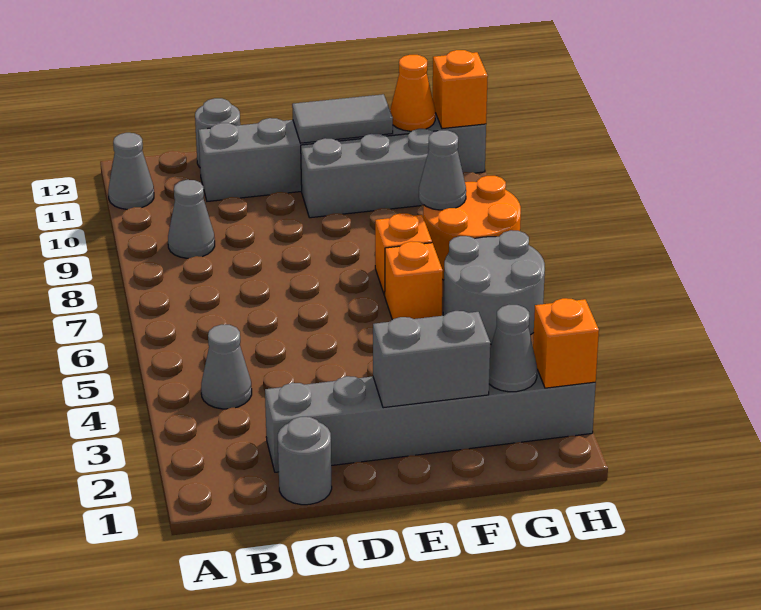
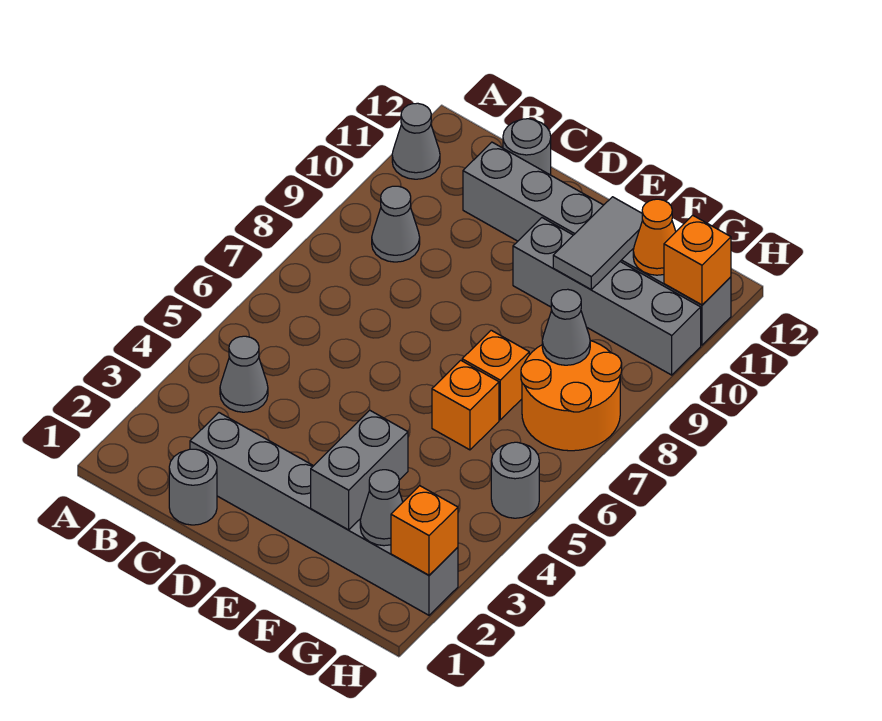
grey brick E2:F2 level 2 -> grey brick F2:F3 level 2
grey brick E10:G10 level 1 -> grey brick E10:H10 level 1
grey tile E11:F11 level 2 -> grey tile F10:F11 level 2
grey round brick G5:H6 level 1 -> grey round brick H5 level 1

